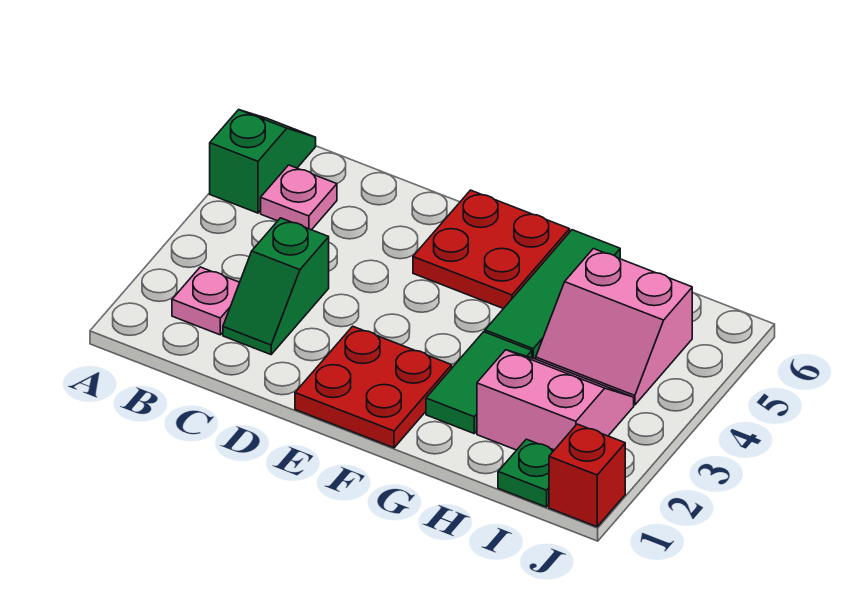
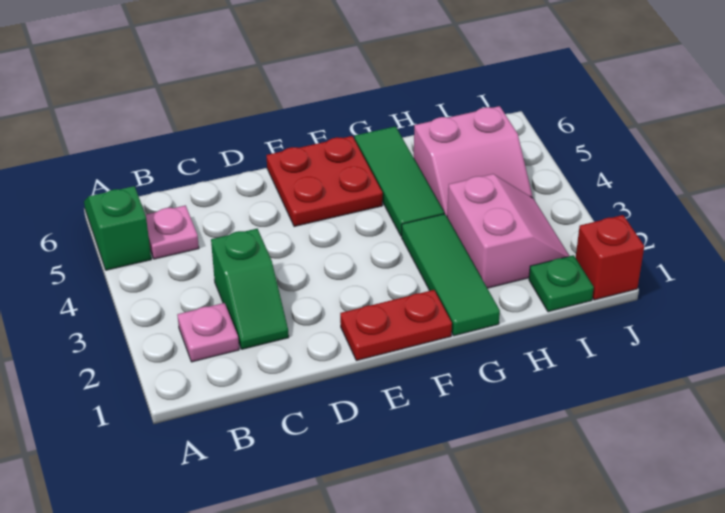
red plate E1:F2 level 1 -> red plate E1:F1 level 1
green tile G2:G3 level 1 -> green tile G1:G3 level 1
pink slope H2:I3 level 1 top 2 -> pink slope H2:I3 level 1 top H

